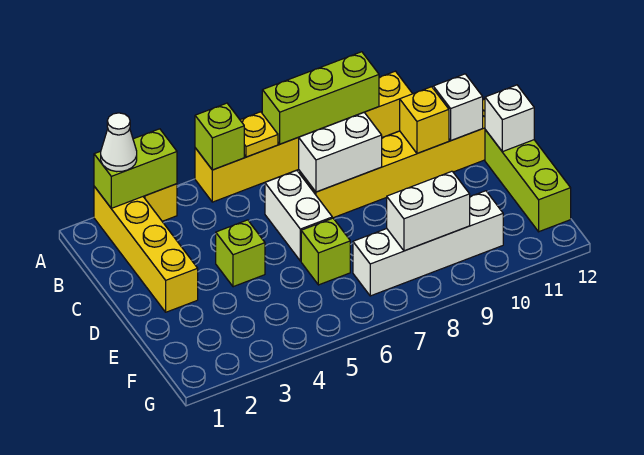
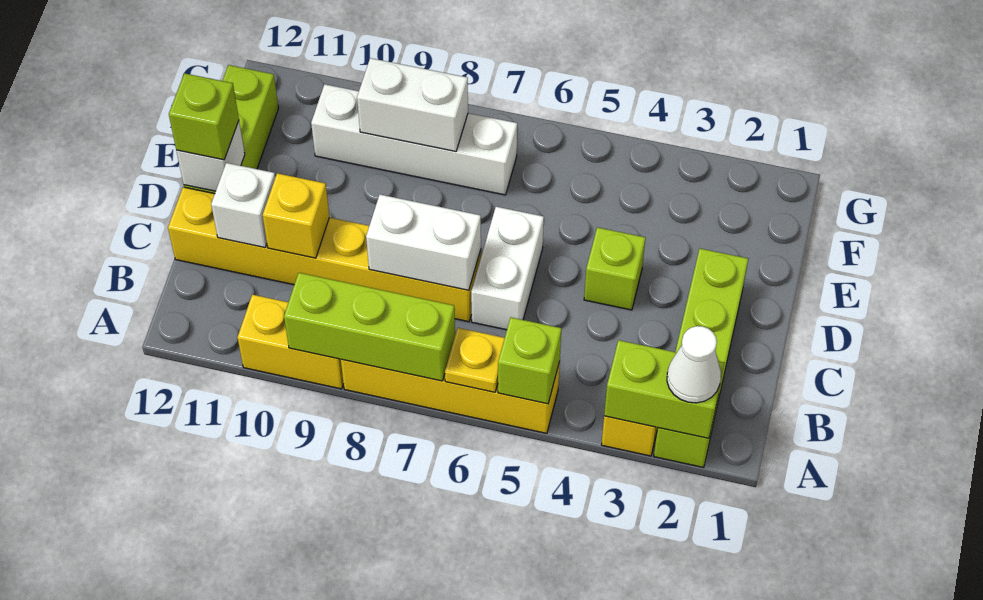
yellow brick A2:D2 level 1 -> lime brick A2:D2 level 1
lime brick E6 level 1 -> lime brick D12 level 3

